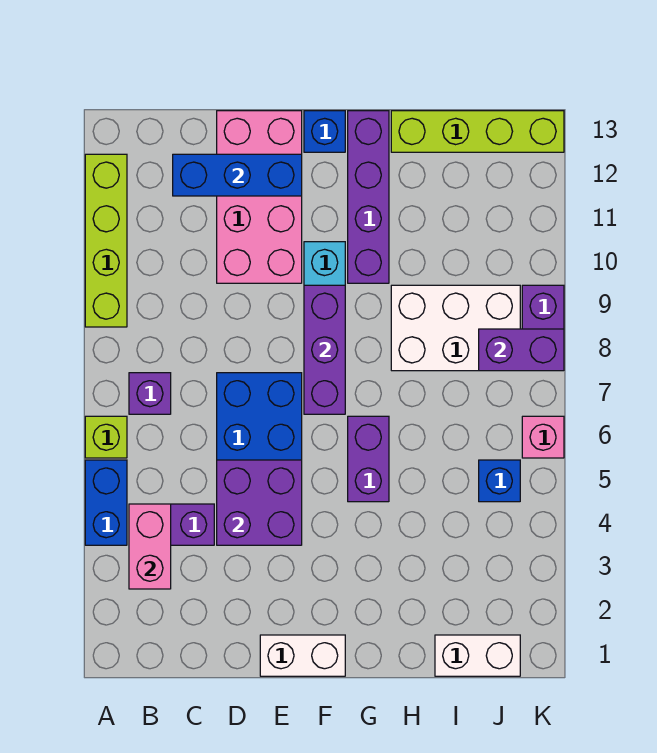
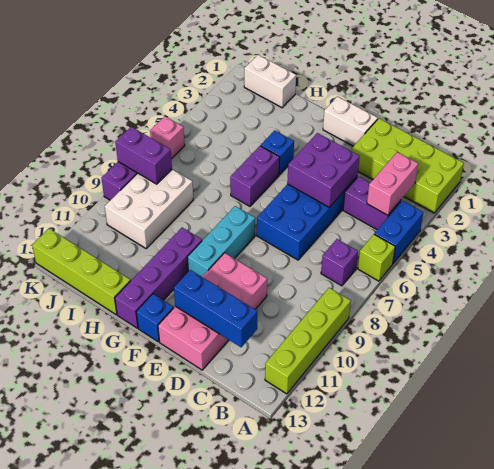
none -> lime brick A1:D2 level 1
purple brick F7:F9 level 2 -> none
white brick H8:J9 level 1 -> white brick I8:J10 level 1
blue brick J5 level 1 -> blue brick G4 level 1

